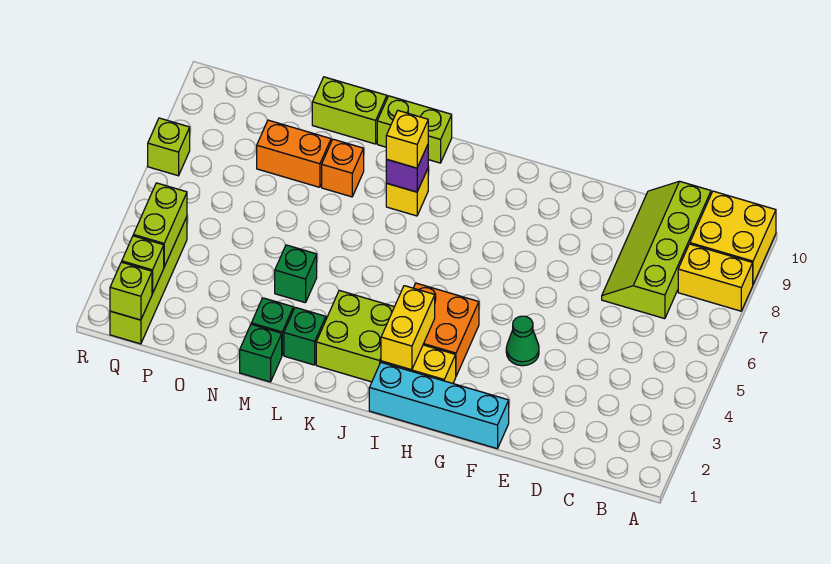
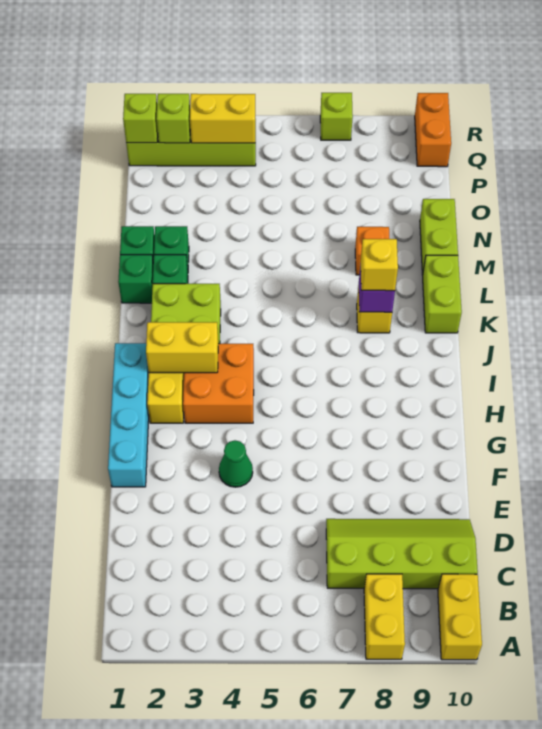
yellow brick A9:B10 level 1 -> yellow brick A10:B10 level 1
green brick M4 level 1 -> green brick L1 level 1
orange brick N8:O8 level 1 -> orange brick Q10:R10 level 1
lime brick Q3:Q4 level 2 -> yellow brick Q3:Q4 level 2

